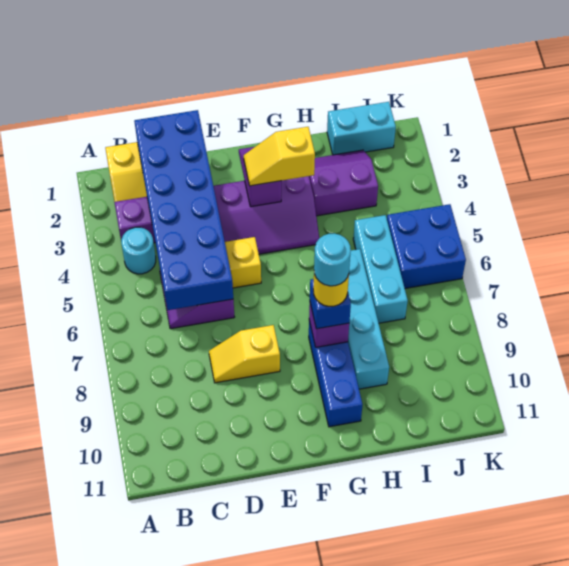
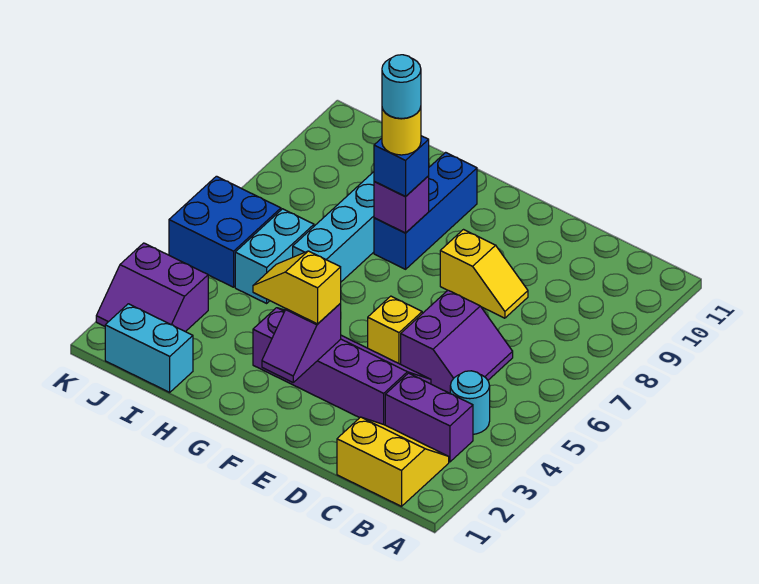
blue brick C1:D6 level 2 -> none
yellow slope F3:G3 level 3 top G -> yellow slope F3:G3 level 3 top F
purple slope H2:I3 level 1 top 3 -> purple slope J2:K3 level 1 top 3
cyan brick I5:I7 level 1 -> cyan brick I5:I6 level 1

